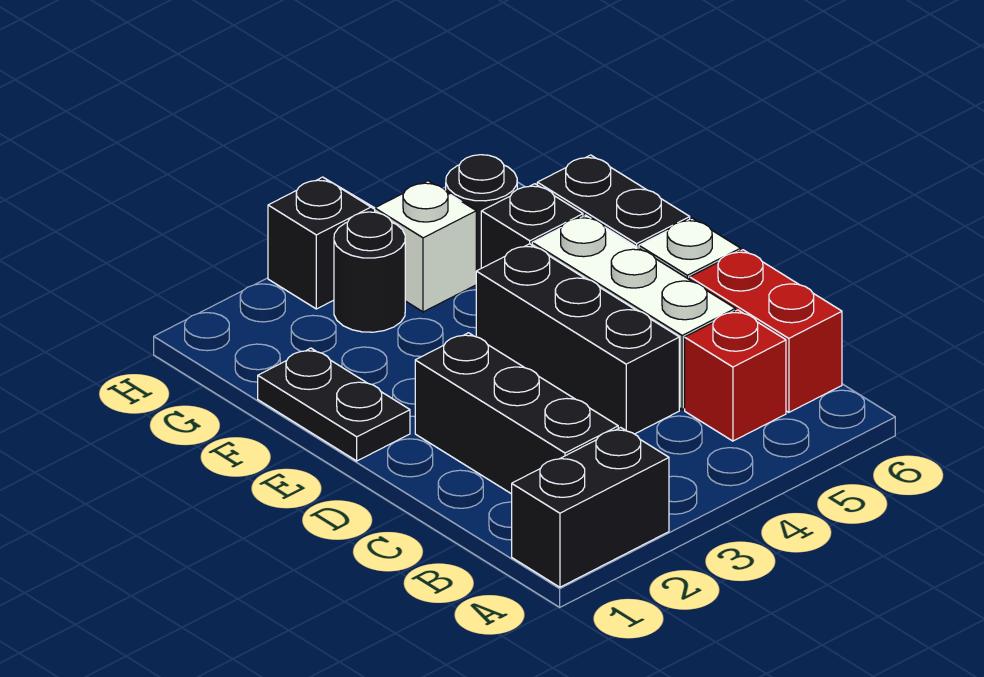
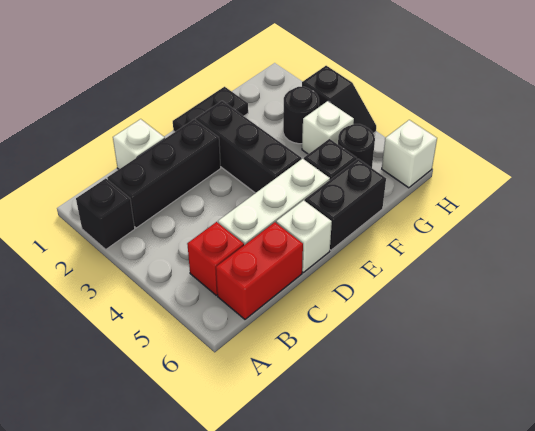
black brick A1:A2 level 1 -> black brick A2 level 1
none -> white brick C1 level 1
black brick C4:E4 level 1 -> black brick E2:E4 level 1
none -> white brick H6 level 1

